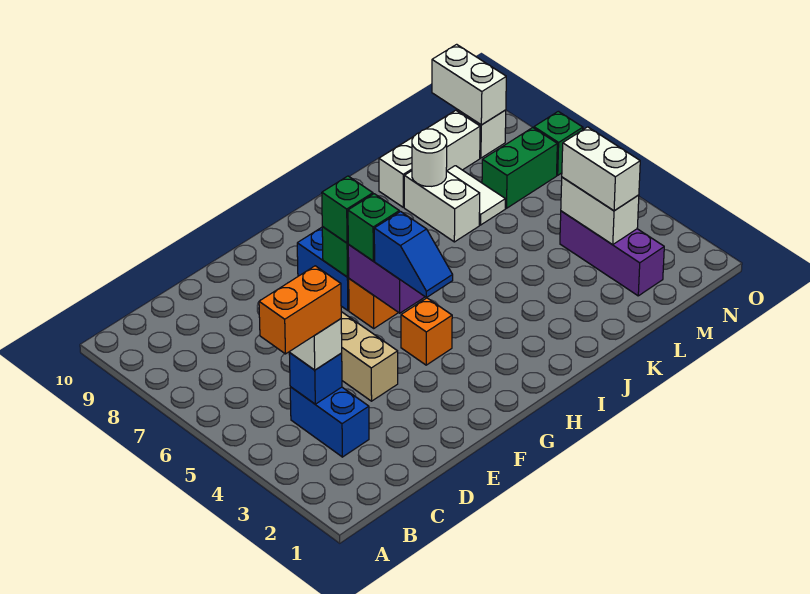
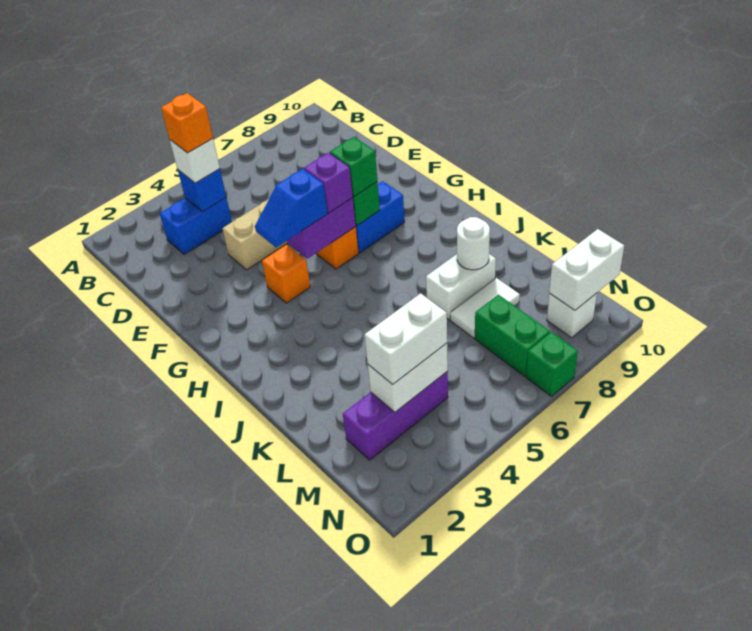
orange brick B4:C4 level 4 -> orange brick C4 level 4
green brick G6 level 3 -> purple brick G6 level 3
white brick K9:M9 level 1 -> none

